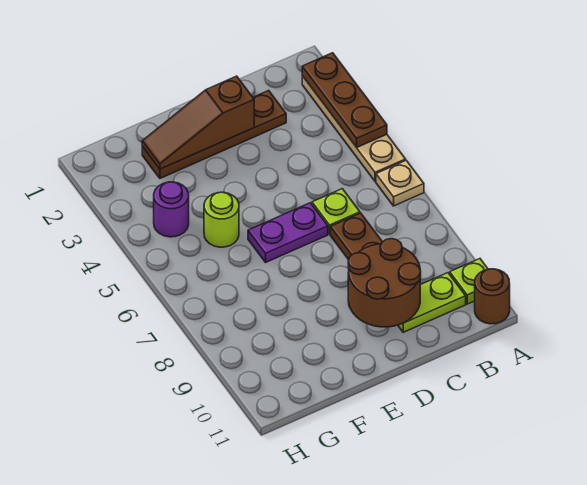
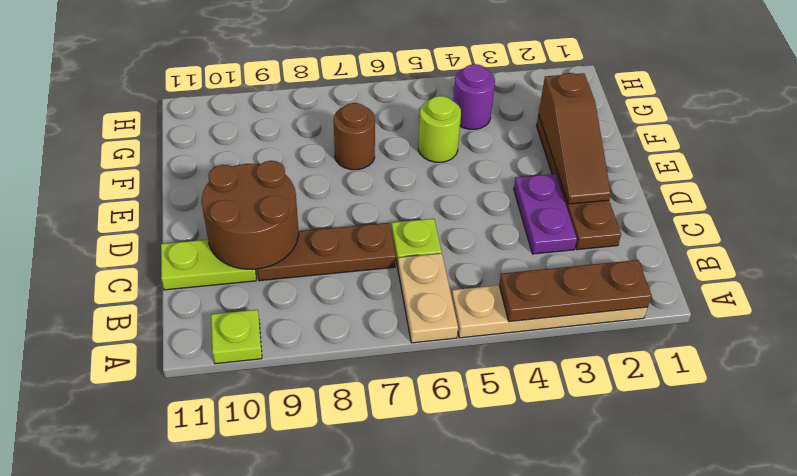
tan plate A6 level 1 -> tan plate A6:B6 level 1
brown round brick A11 level 1 -> brown round brick F7 level 1
lime plate B10:C10 level 1 -> lime plate C10:C11 level 1
brown slope D2:F2 level 2 top D -> brown slope D2:F2 level 2 top F
purple plate D6:E6 level 1 -> purple plate C3:D3 level 1

